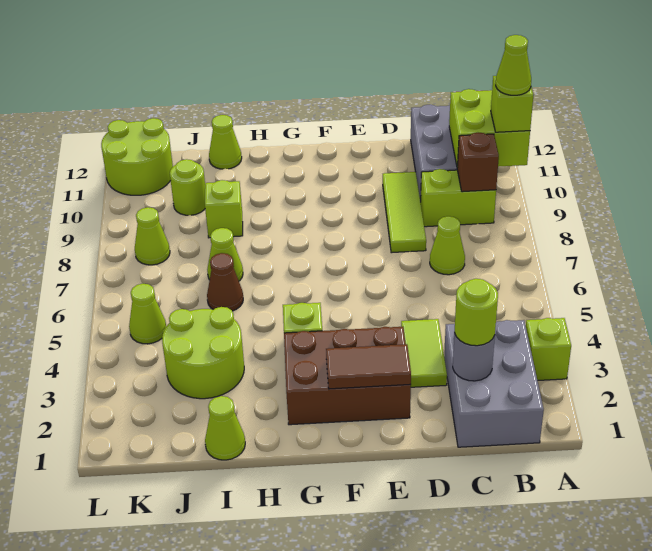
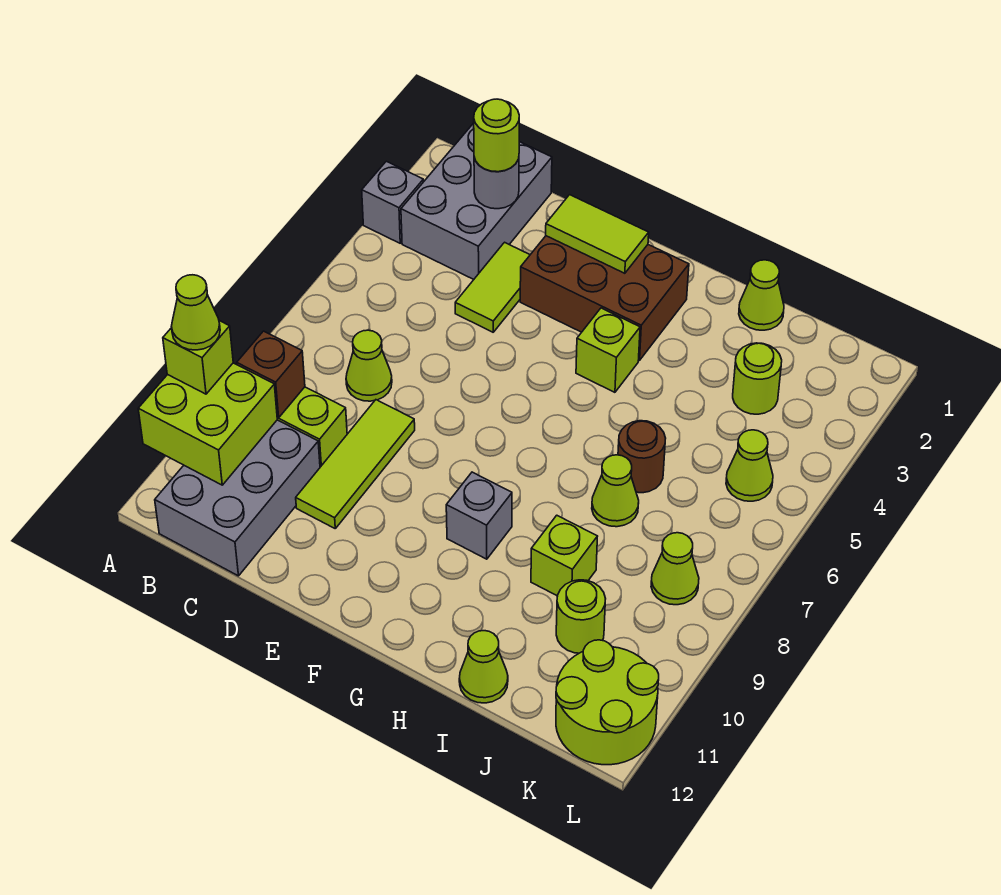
lime brick A3 level 1 -> grey brick A3 level 1
brown tile E2:F2 level 2 -> lime tile E2:F2 level 2
none -> grey brick G9 level 1
lime round brick I3:J4 level 1 -> lime round brick J3 level 1
brown cone I6 level 1 -> brown round brick I6 level 1

